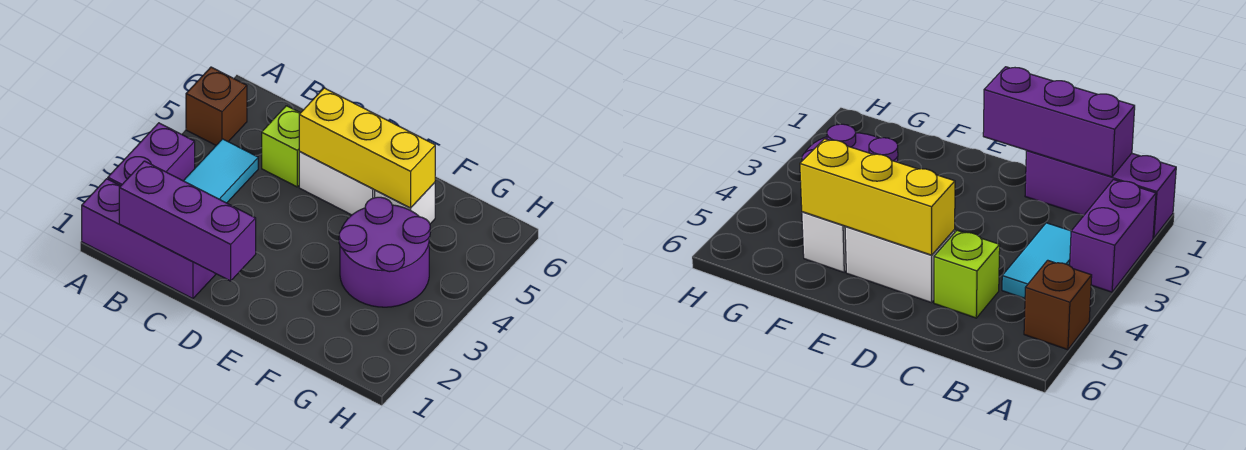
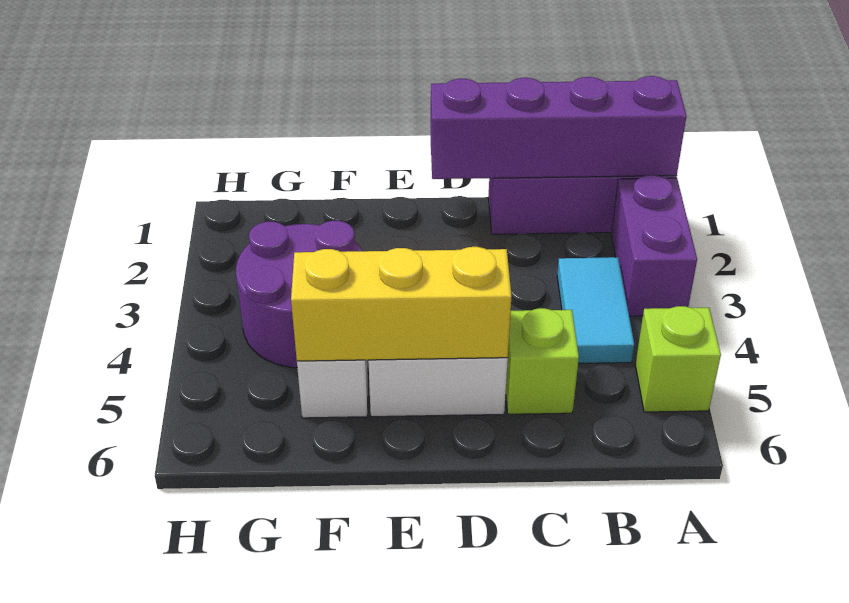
brown brick A5 level 1 -> lime brick A5 level 1
purple brick B1:D1 level 2 -> purple brick A1:D1 level 2

